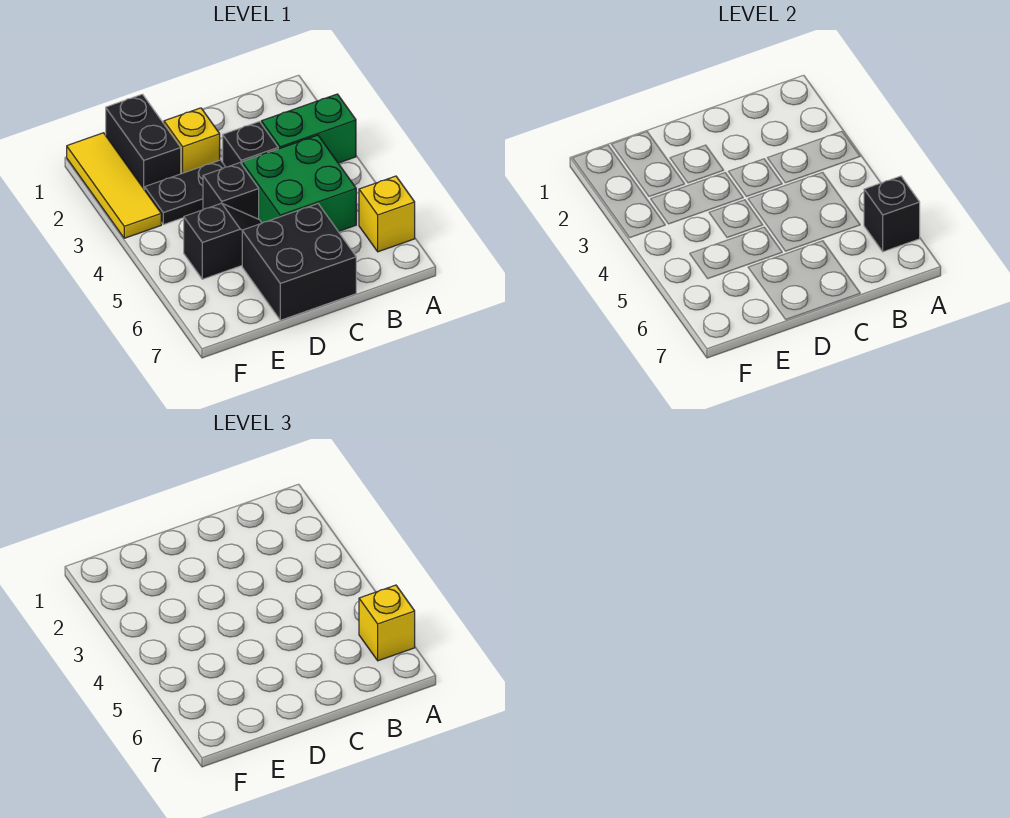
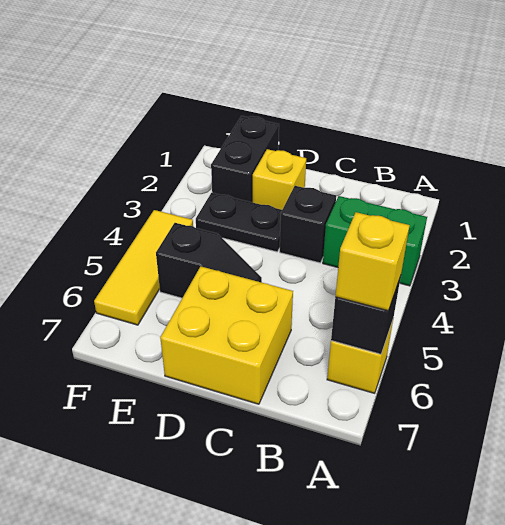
green brick B4:C5 level 1 -> none
black brick C6:D7 level 1 -> yellow brick C6:D7 level 1
black brick D4 level 1 -> none
yellow tile F1:F3 level 1 -> yellow tile F4:F6 level 1

